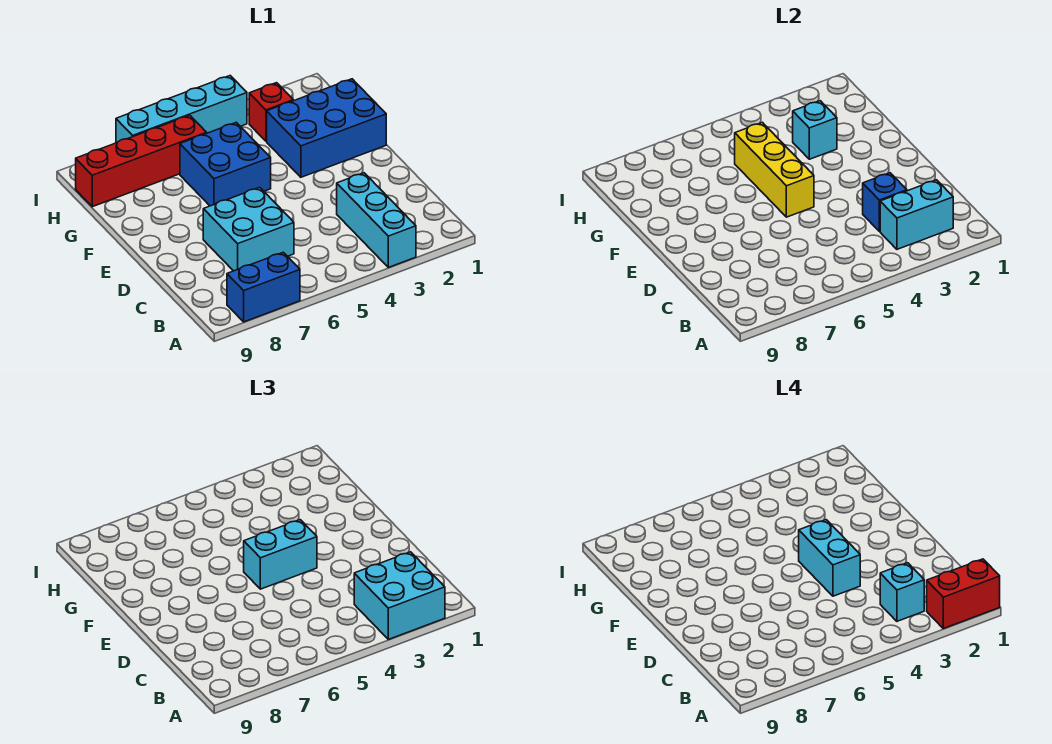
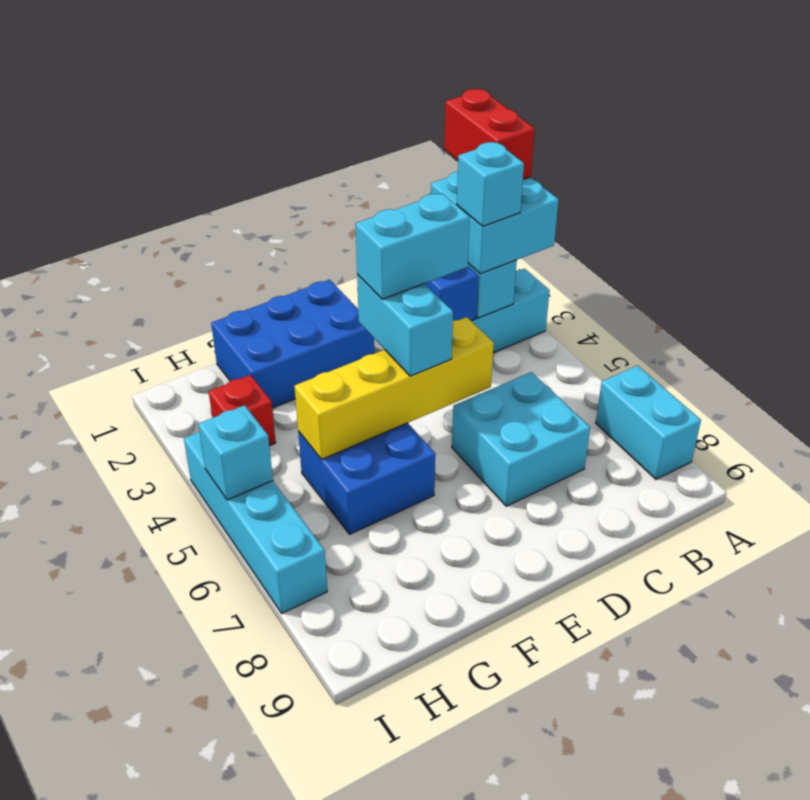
blue brick A7:A8 level 1 -> cyan brick A7:A8 level 1
yellow brick E5:G5 level 2 -> yellow brick D5:G5 level 2
blue brick F1:G3 level 1 -> blue brick E1:G2 level 1
cyan brick G3 level 2 -> cyan brick I5 level 2
red brick H6:H9 level 1 -> none

